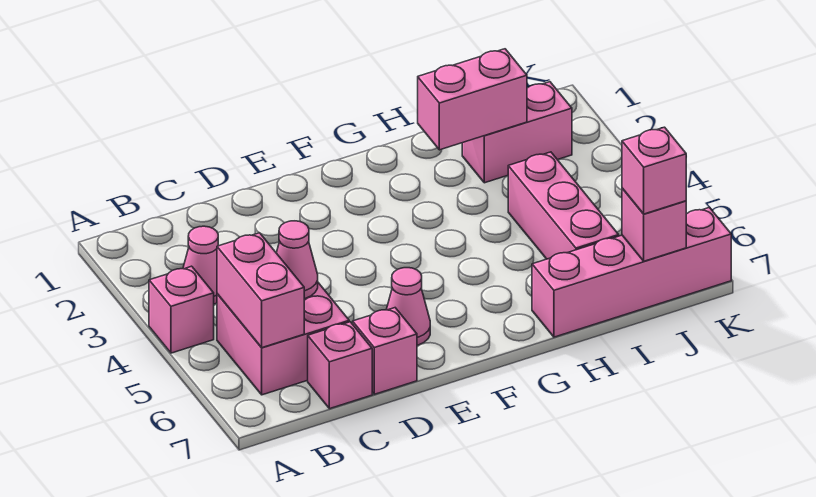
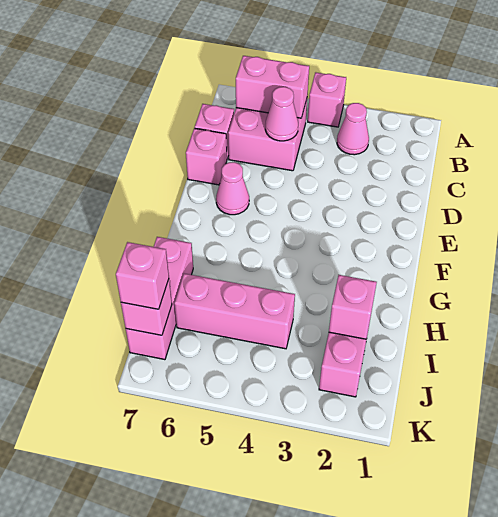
pink brick H2:I2 level 2 -> pink brick I2 level 2
pink brick H7:K7 level 1 -> pink brick H7:J7 level 1

